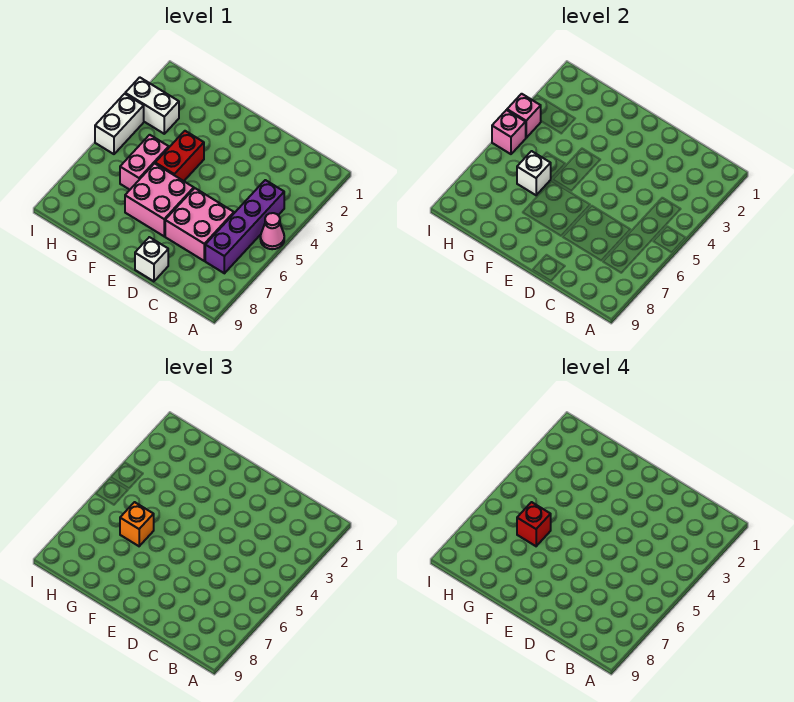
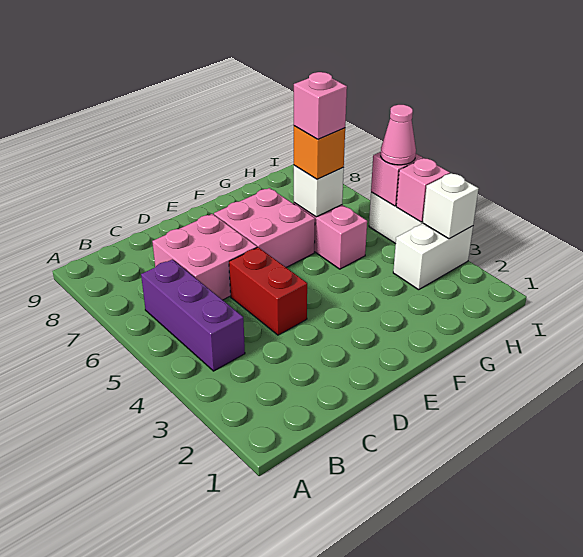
pink cone A5 level 1 -> pink cone I5 level 3
purple brick B4:B7 level 1 -> purple brick B4:B6 level 1
white brick D9 level 1 -> white brick I3 level 2
red brick F4:F5 level 1 -> red brick D4:D5 level 1
red brick G6 level 4 -> pink brick G6 level 4

